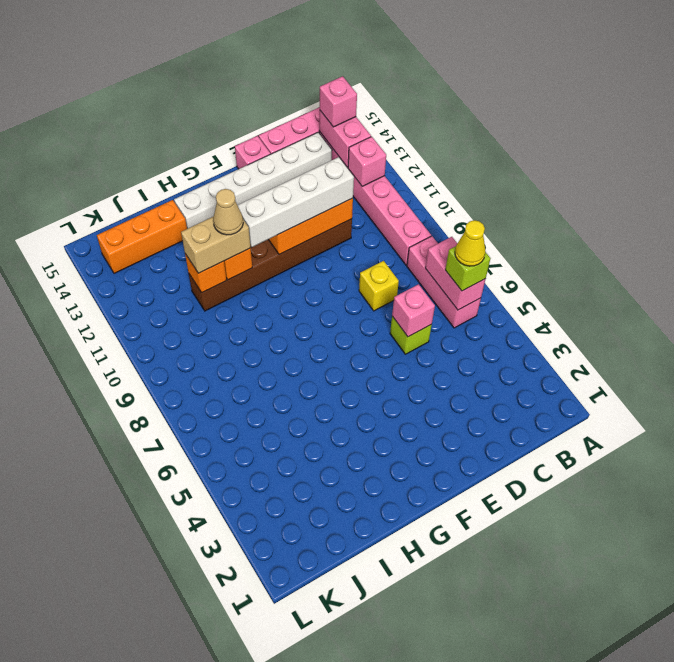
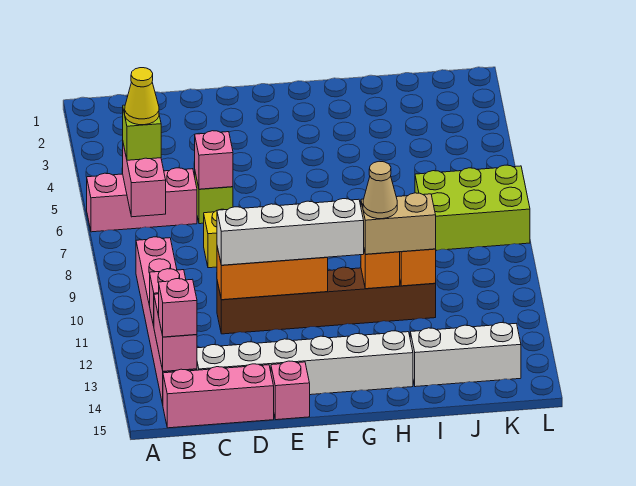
pink brick B6:B8 level 1 -> pink brick A6:C6 level 1
orange brick I14:K14 level 1 -> white brick I14:K14 level 1
none -> lime brick J7:L8 level 1

